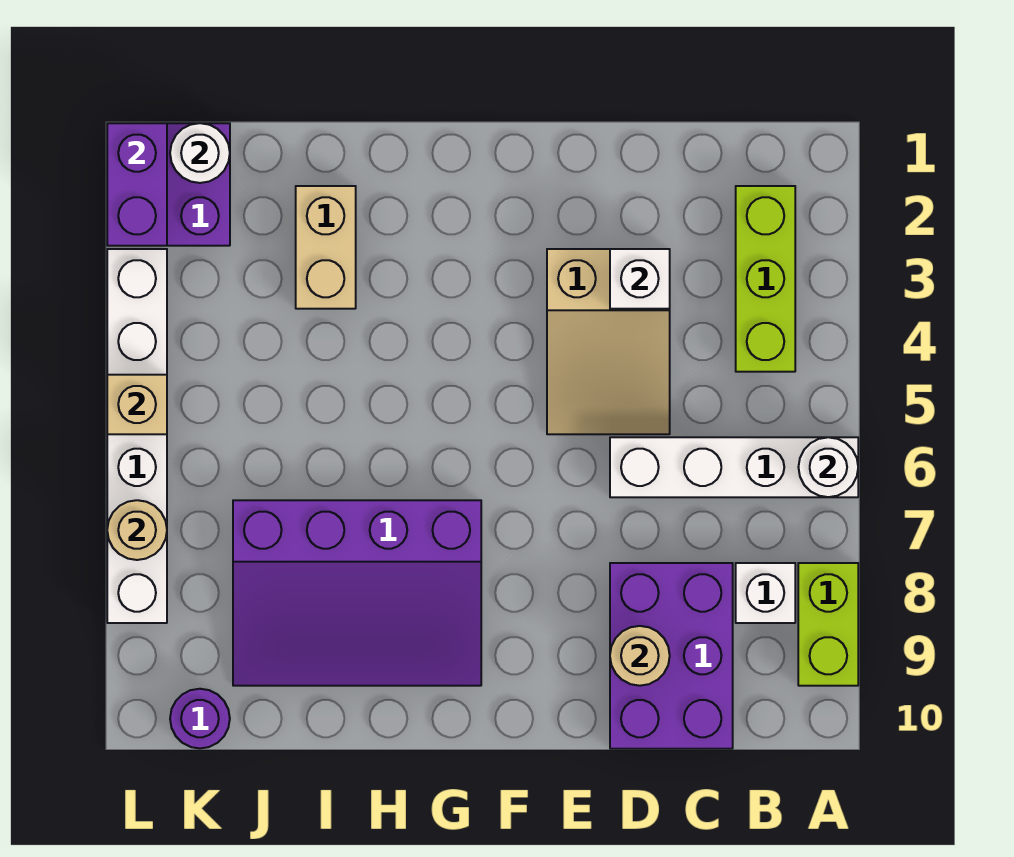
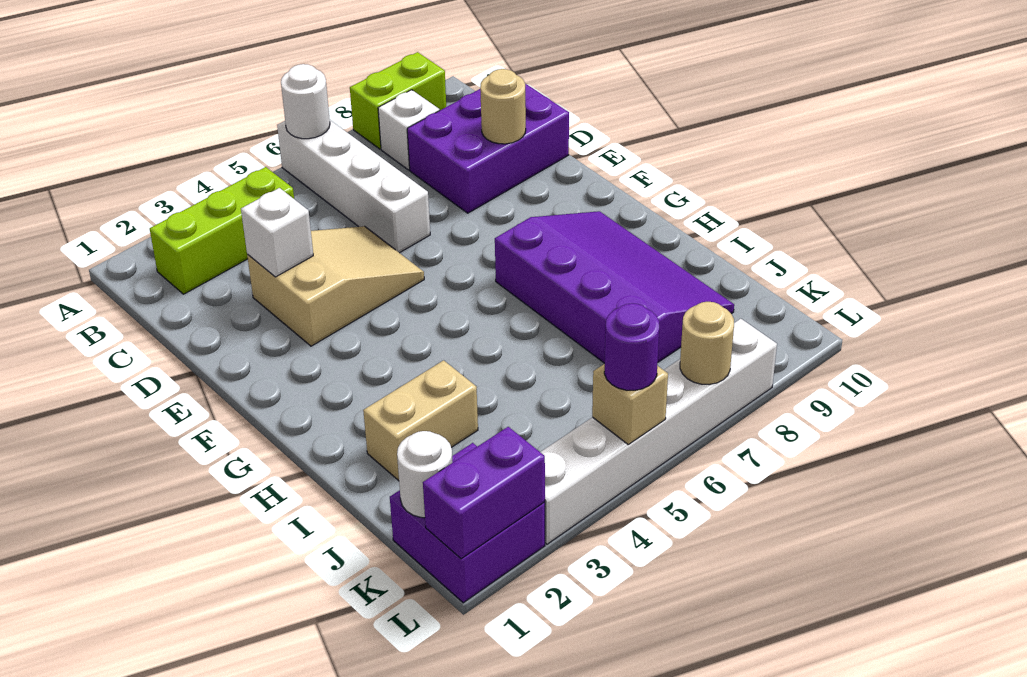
purple round brick K10 level 1 -> purple round brick L5 level 3

